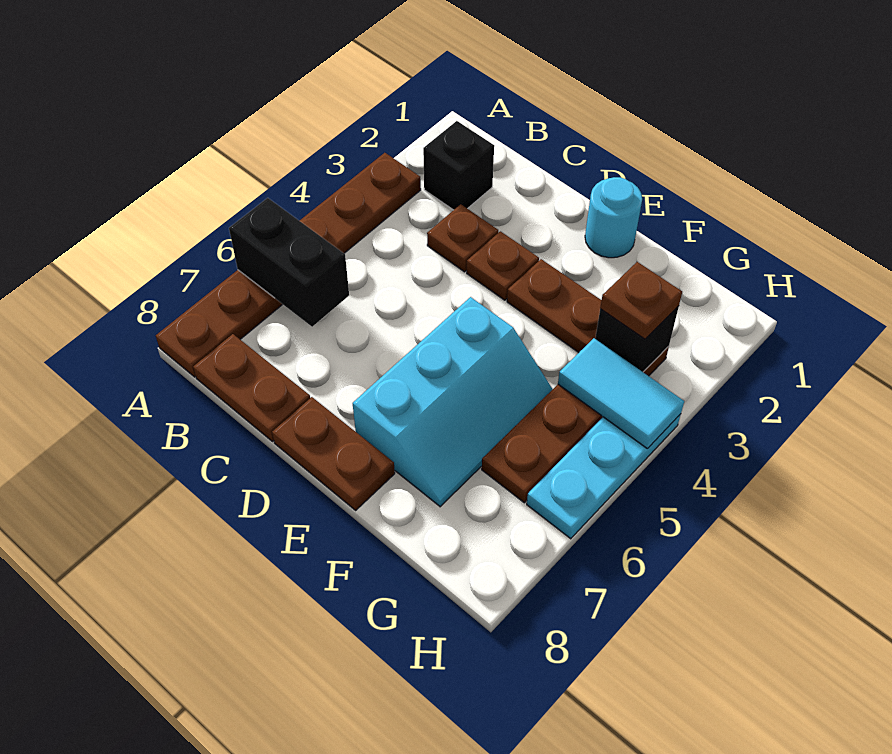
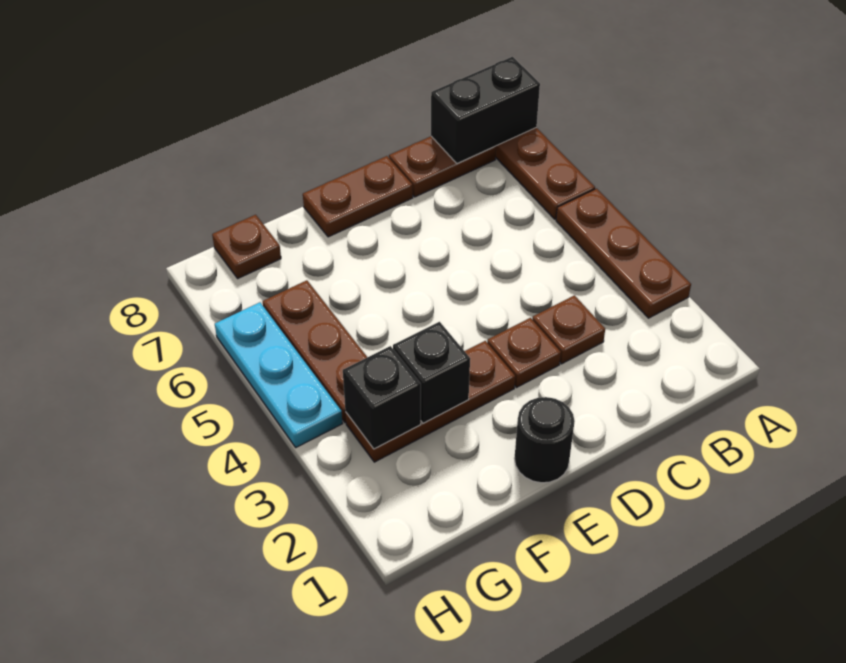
black brick A6:B6 level 2 -> black brick A8:B8 level 2
black brick B2 level 1 -> black brick F3 level 2
cyan round brick E1 level 1 -> black round brick E1 level 1
cyan slope E5:F7 level 1 top E -> none
brown plate G3 level 3 -> brown plate G8 level 1
cyan tile G4:H4 level 2 -> none

